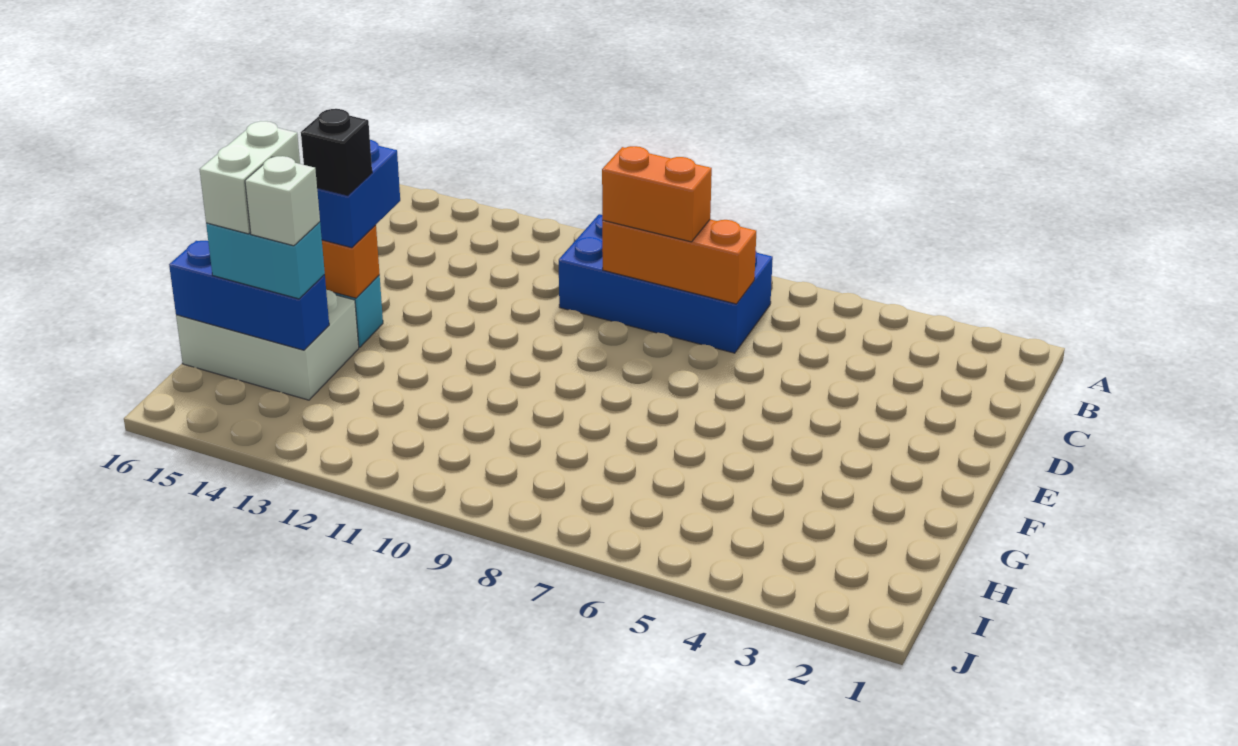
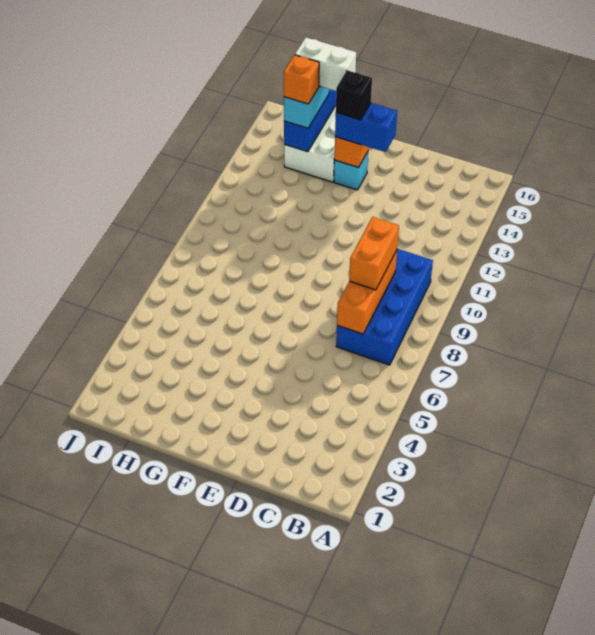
white brick H14 level 4 -> orange brick H14 level 4

